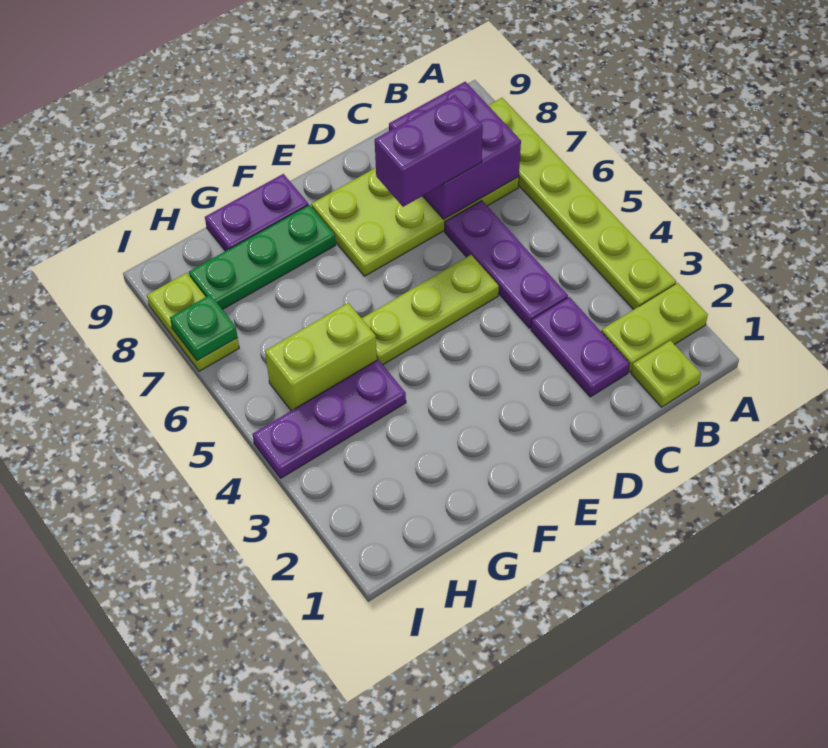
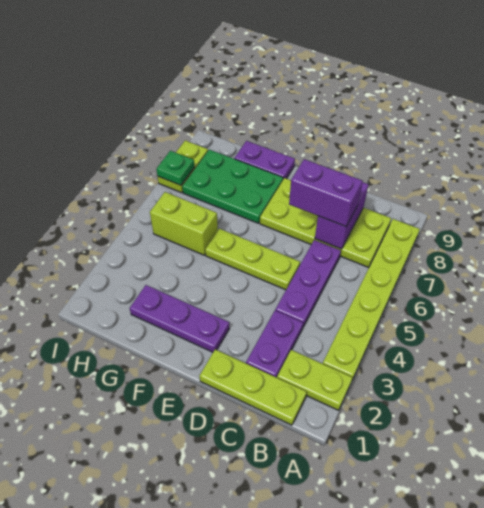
lime plate B1 level 1 -> lime plate B1:D1 level 1
purple brick B7:C8 level 2 -> purple brick C7:C8 level 2
green plate F8:H8 level 1 -> green plate F7:H8 level 1
purple plate G4:I4 level 1 -> purple plate E2:G2 level 1

